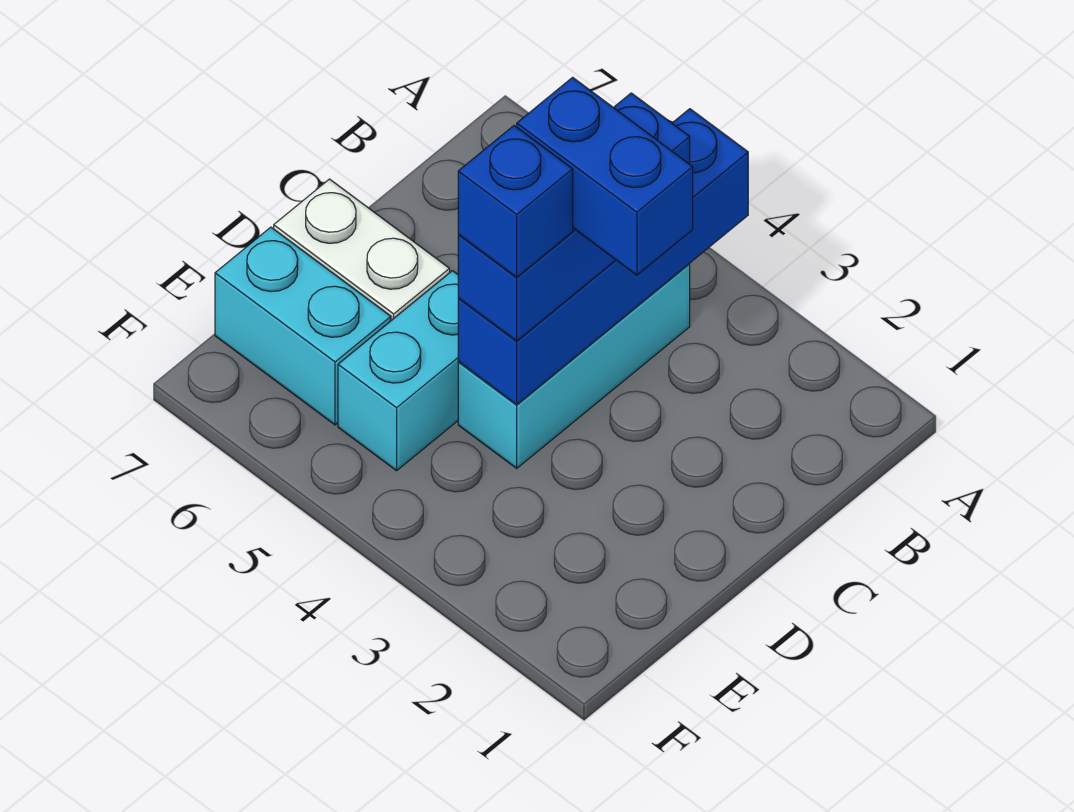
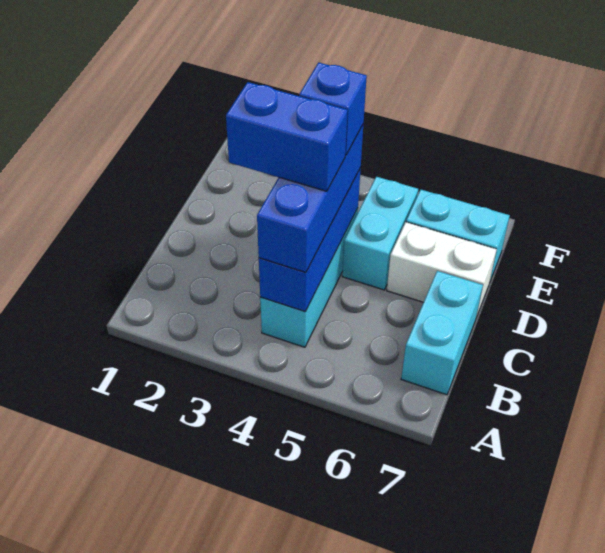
blue brick A4:D4 level 2 -> blue brick B4:D4 level 2
none -> cyan brick B7:C7 level 1

